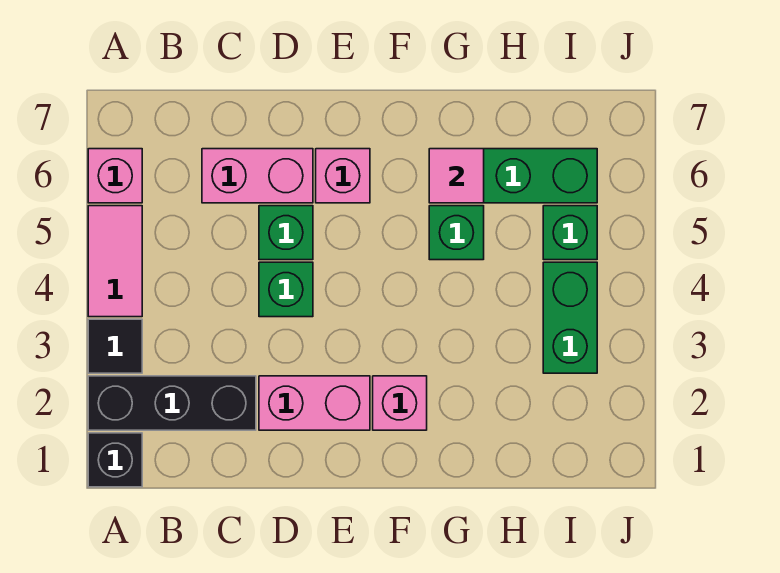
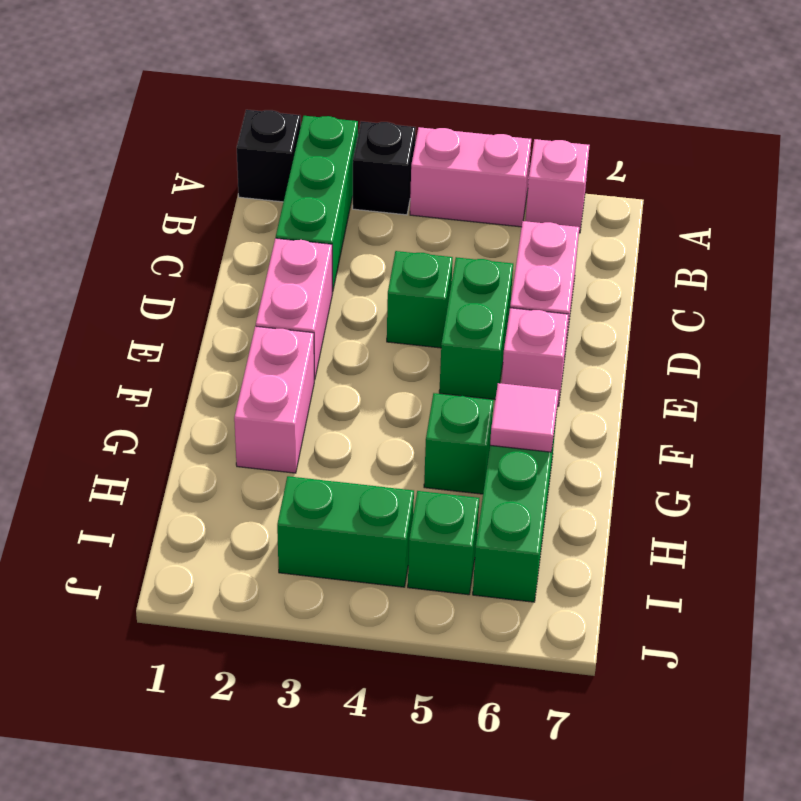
black brick A2:C2 level 1 -> green brick A2:C2 level 1
black tile A3 level 1 -> black brick A3 level 1
pink tile A4:A5 level 1 -> pink brick A4:A5 level 1
green brick D5 level 1 -> green brick D5:E5 level 1
pink brick F2 level 1 -> pink brick F2:G2 level 1

